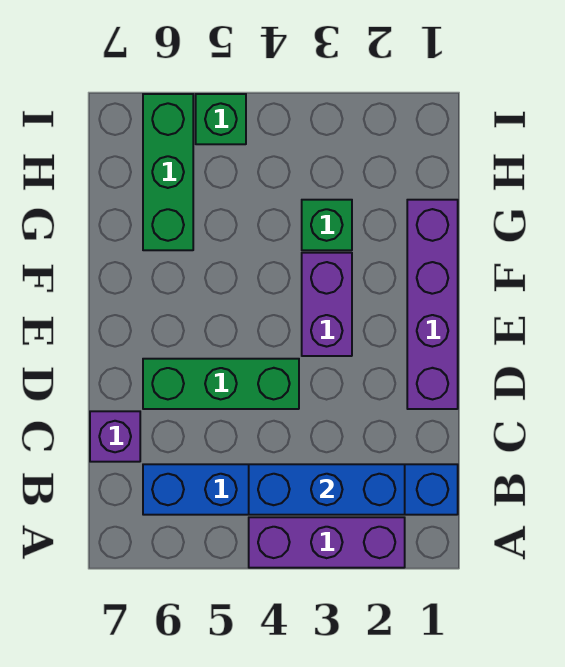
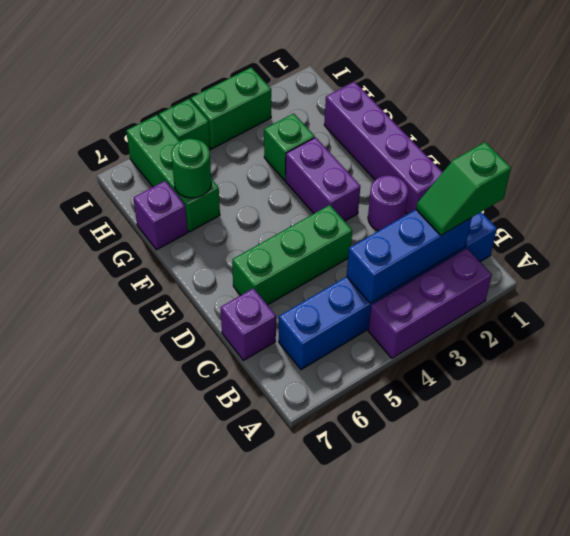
none -> green slope B1:B2 level 3 top 1
none -> purple round brick D2 level 1
none -> green round brick G6 level 2
none -> purple brick G7 level 1
none -> green brick I3:I4 level 1

